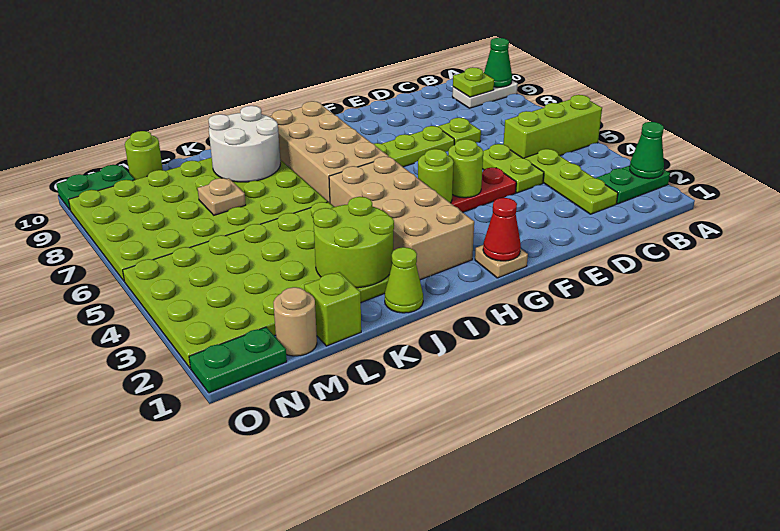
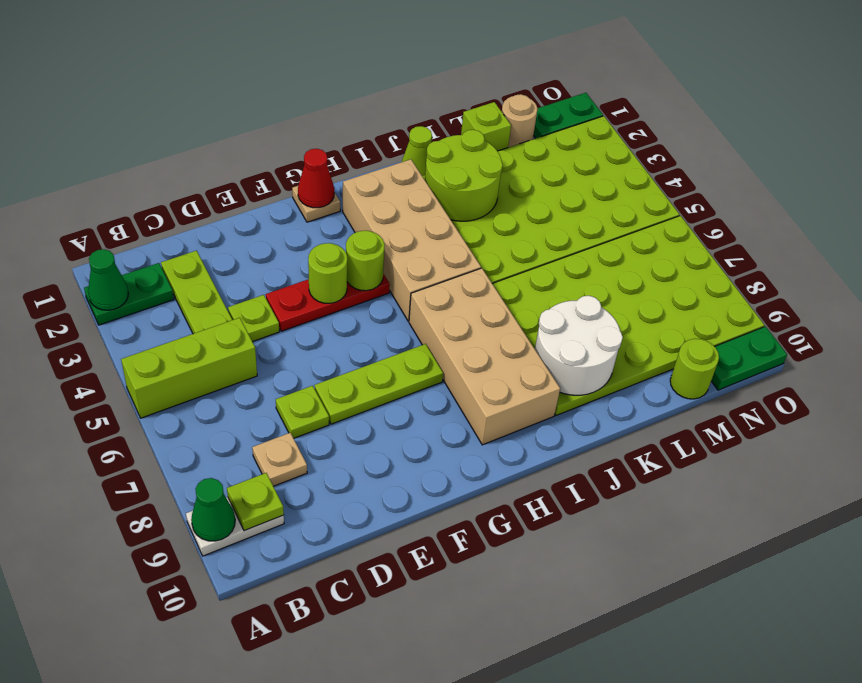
lime plate D4:D5 level 1 -> lime plate D4 level 1
tan plate L7 level 2 -> tan plate C8 level 1

